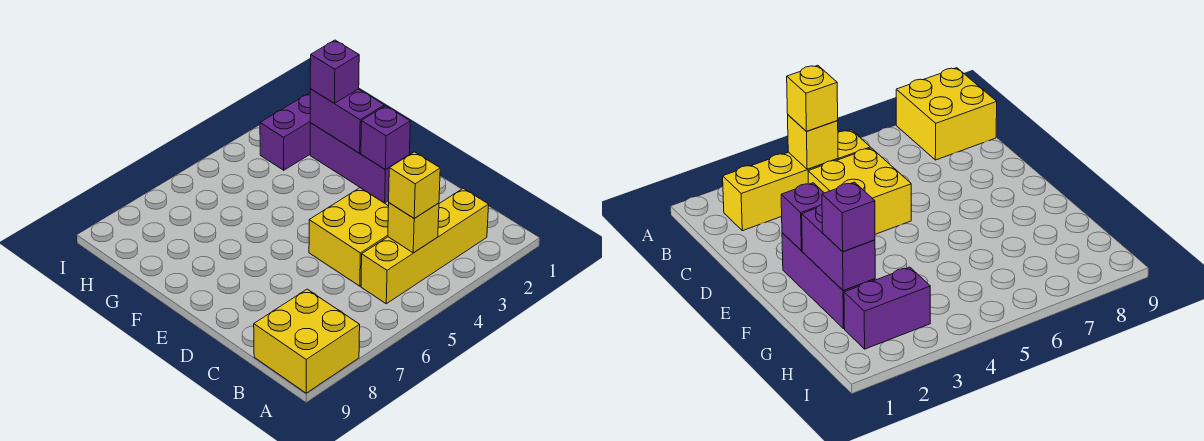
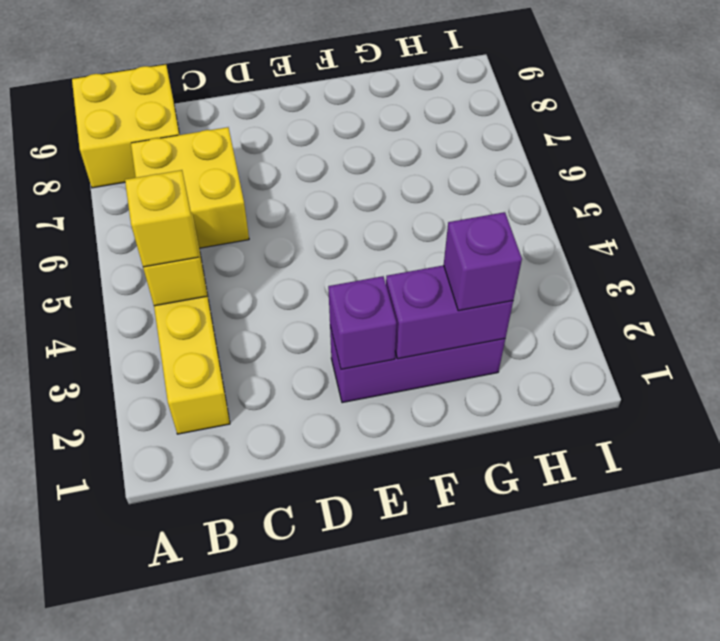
yellow brick C4:D5 level 1 -> yellow brick B6:C7 level 1
purple brick H2:H3 level 1 -> none

